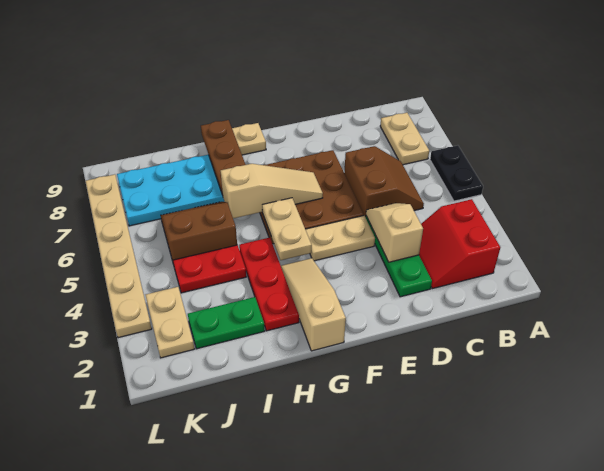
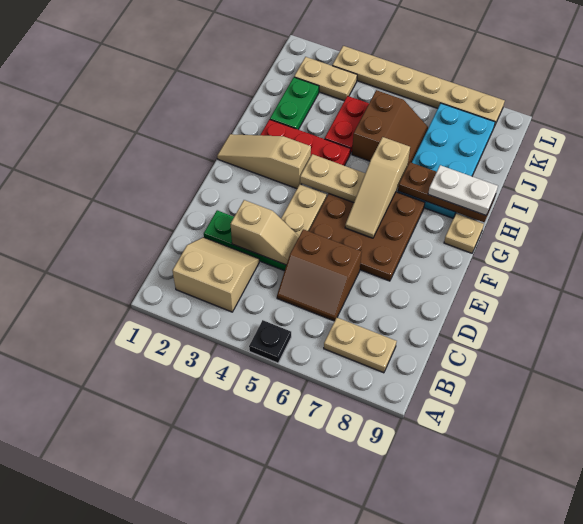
black plate A5:A6 level 1 -> black plate A5 level 1
red slope B2:C3 level 1 top B -> tan slope B2:C3 level 1 top B
tan slope G1:G3 level 1 top 1 -> tan slope G1:G3 level 1 top 3
none -> white plate H8:H9 level 3

